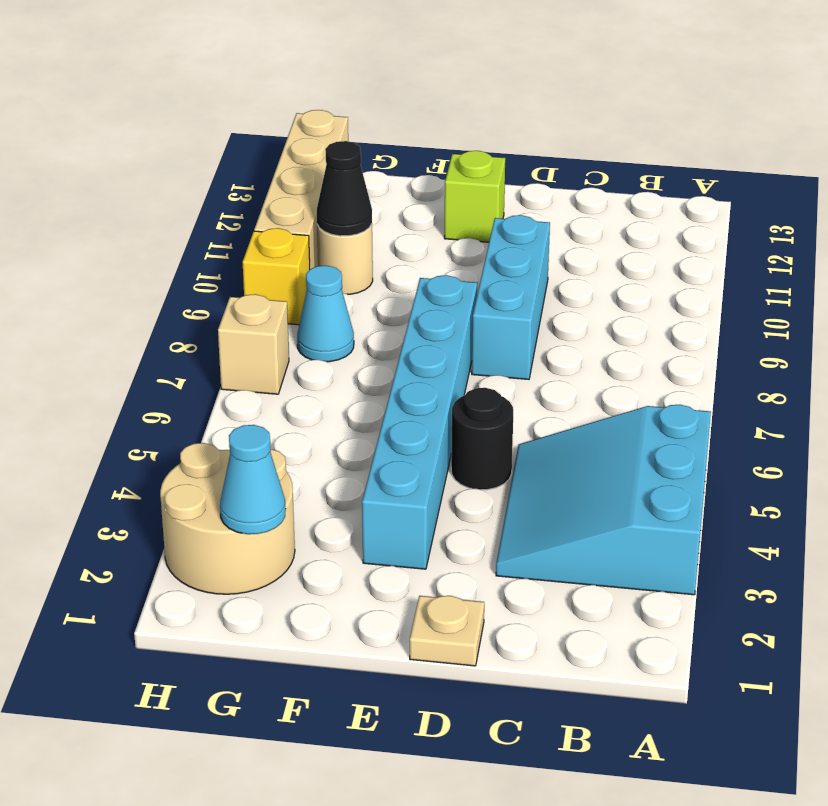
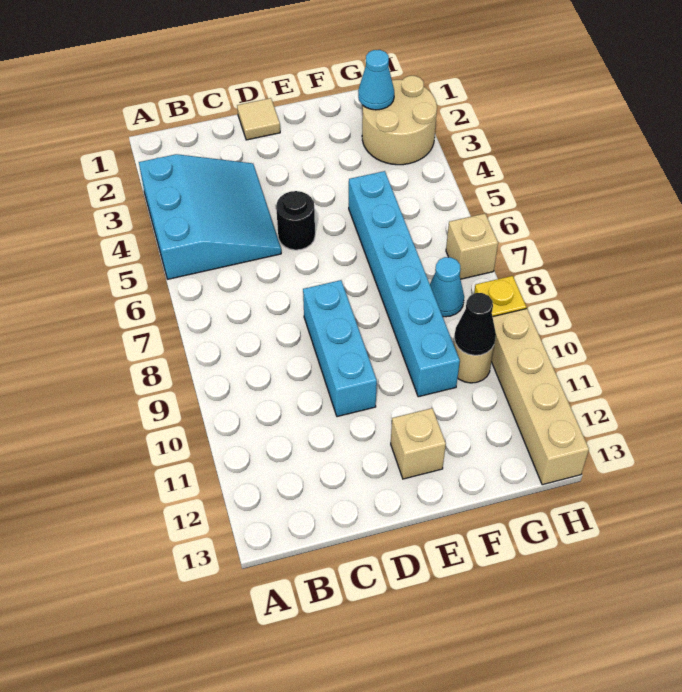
tan plate D1 level 1 -> tan tile D1 level 1
cyan brick E3:E8 level 1 -> cyan brick F5:F10 level 1
lime brick E12 level 1 -> tan brick E12 level 1

